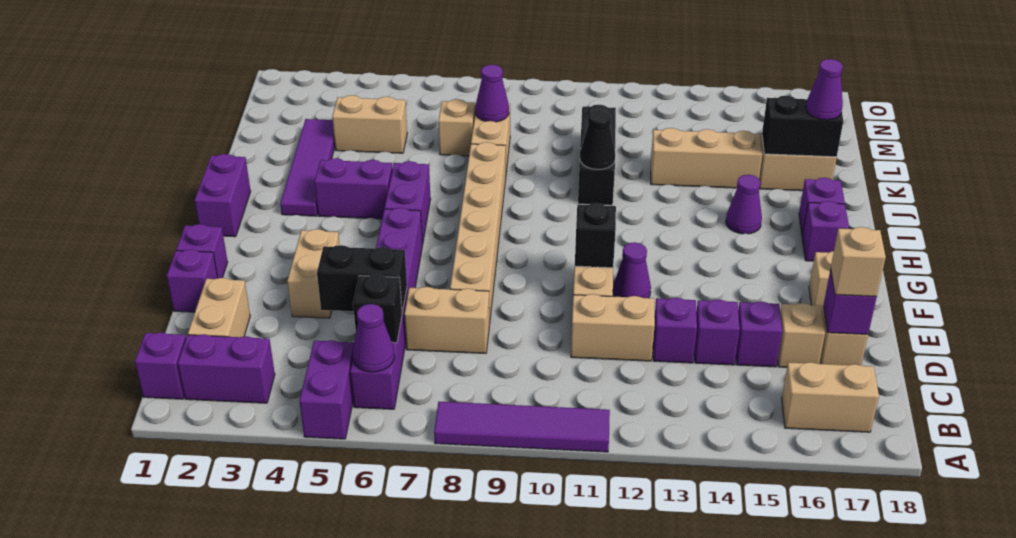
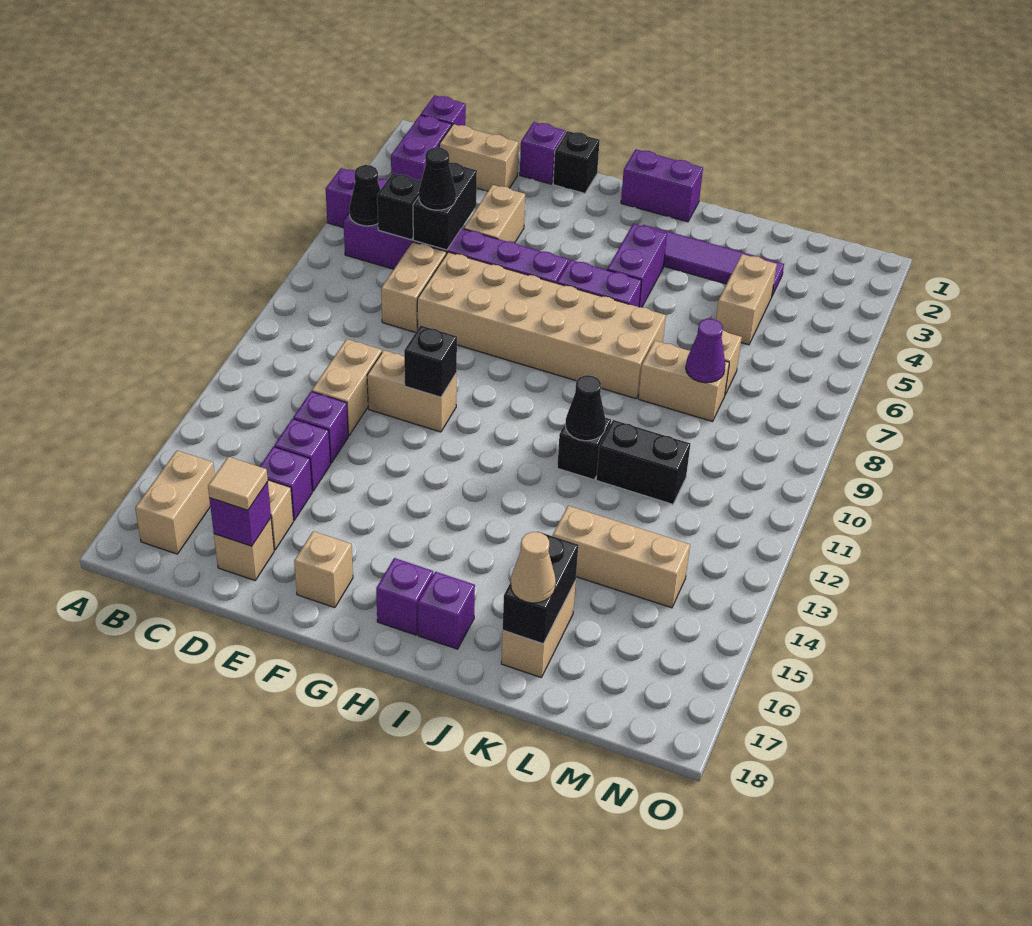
purple tile A8:A11 level 1 -> none
purple cone B6 level 2 -> black cone B6 level 2
none -> black cone D6 level 3
tan brick D17 level 3 -> tan tile D17 level 3
tan brick E4:F4 level 1 -> tan brick E4:E5 level 1
tan brick E8:J8 level 1 -> tan brick E7:J8 level 1
purple brick F1 level 1 -> black brick F1 level 1
purple cone F12 level 1 -> none
purple cone I15 level 1 -> none
tan brick K13:K15 level 1 -> tan brick K14:M14 level 1
purple cone K17 level 3 -> tan cone K17 level 3

